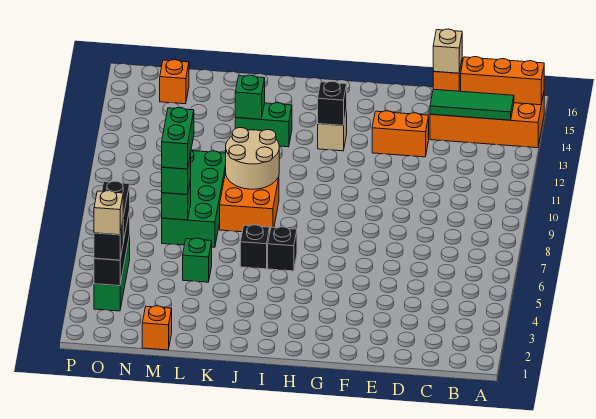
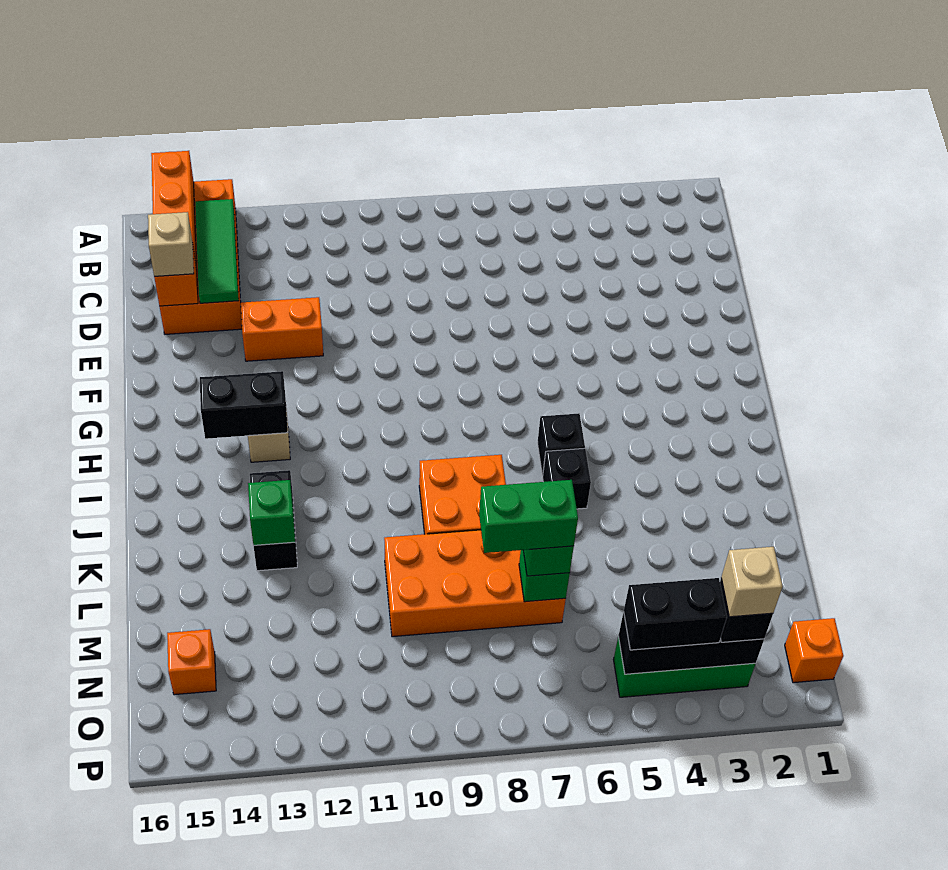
orange brick E13:F13 level 1 -> orange brick E12:E13 level 1
black brick H13 level 2 -> black brick H13:H14 level 2
tan round brick J9:K10 level 2 -> none
green brick J13:K13 level 1 -> black brick J13:K13 level 1
green brick L5 level 1 -> none
green brick L7:M10 level 1 -> orange brick L7:M10 level 1
orange brick M1 level 1 -> orange brick O1 level 1

